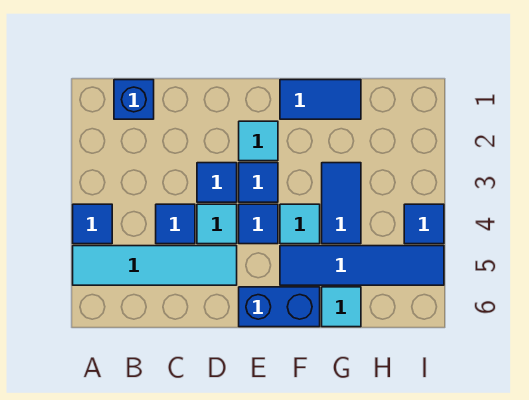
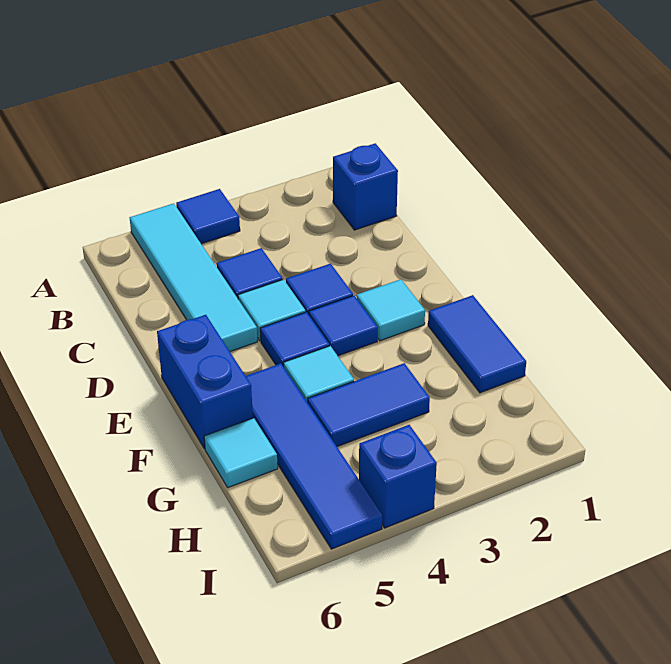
blue tile I4 level 1 -> blue brick I4 level 1

